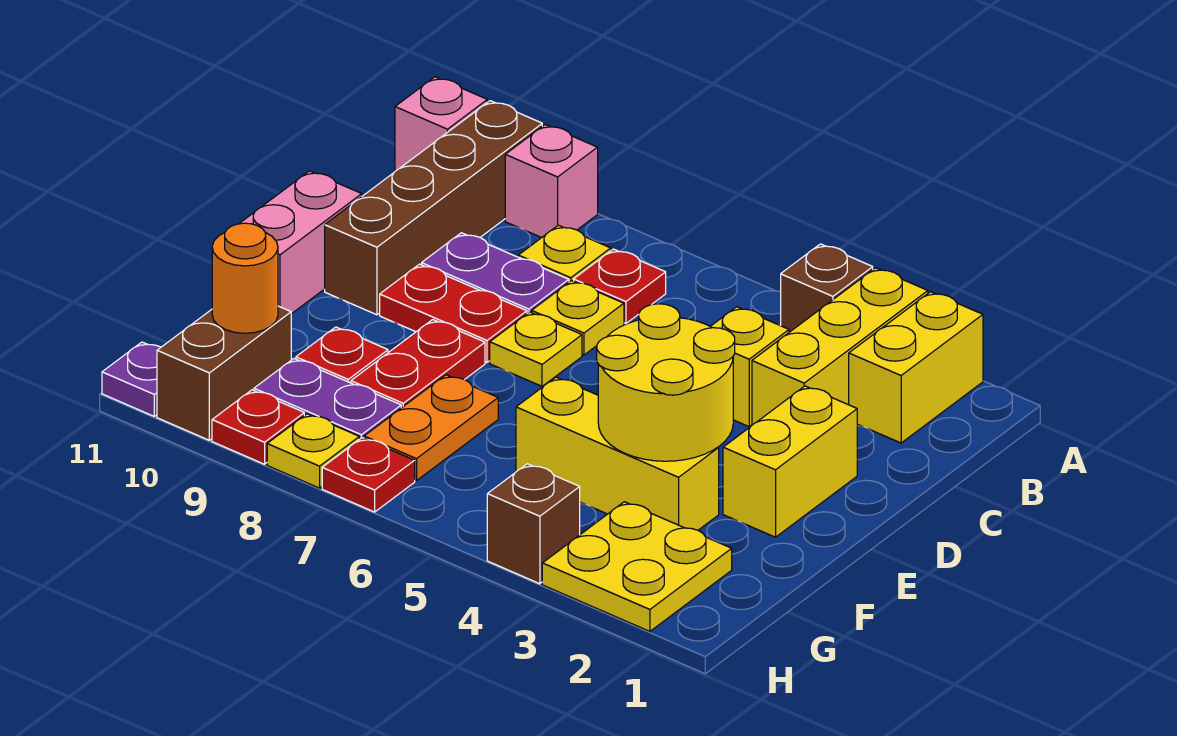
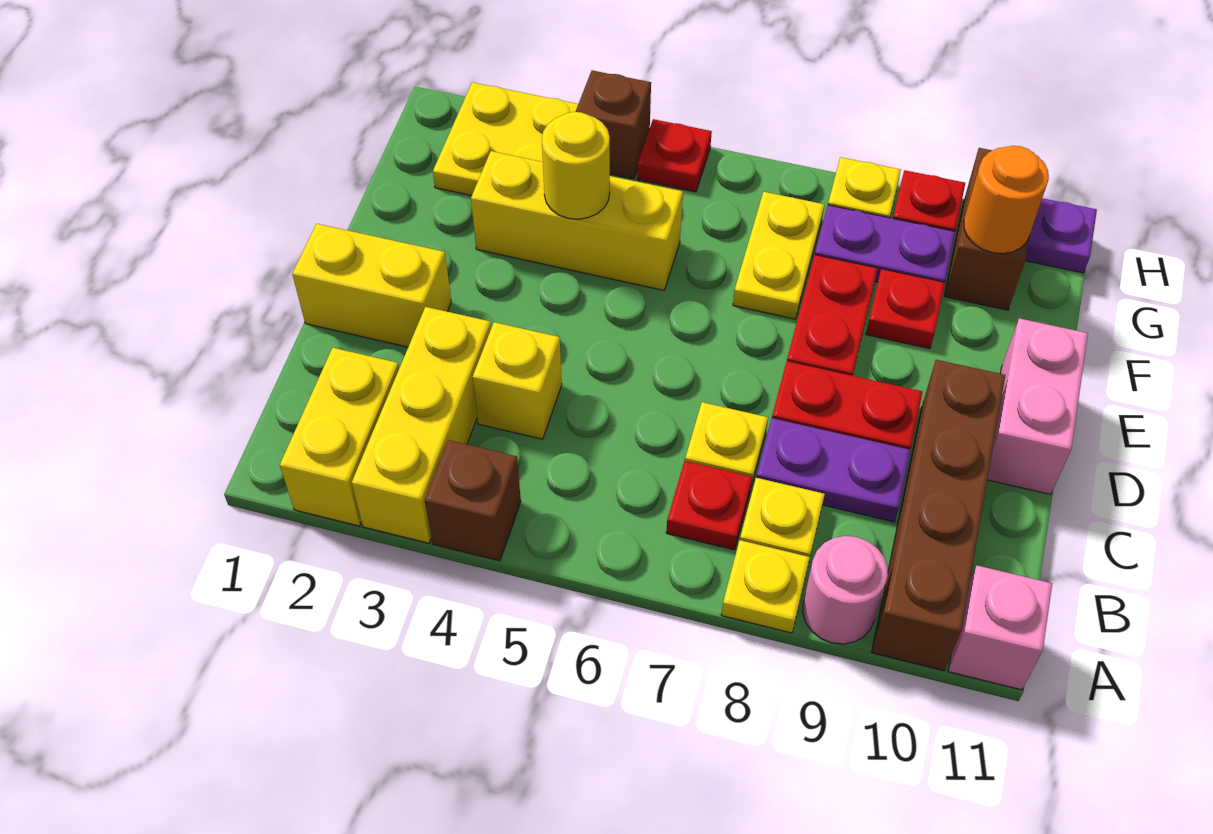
pink brick A9 level 1 -> pink round brick A9 level 1
yellow brick D2:E2 level 1 -> yellow brick D1:D2 level 1
yellow plate D7 level 1 -> yellow plate A8 level 1
yellow round brick E3:F4 level 2 -> yellow round brick F4 level 2
orange plate F7:G7 level 1 -> yellow plate F7:G7 level 1
red plate H7 level 1 -> red plate H5 level 1

